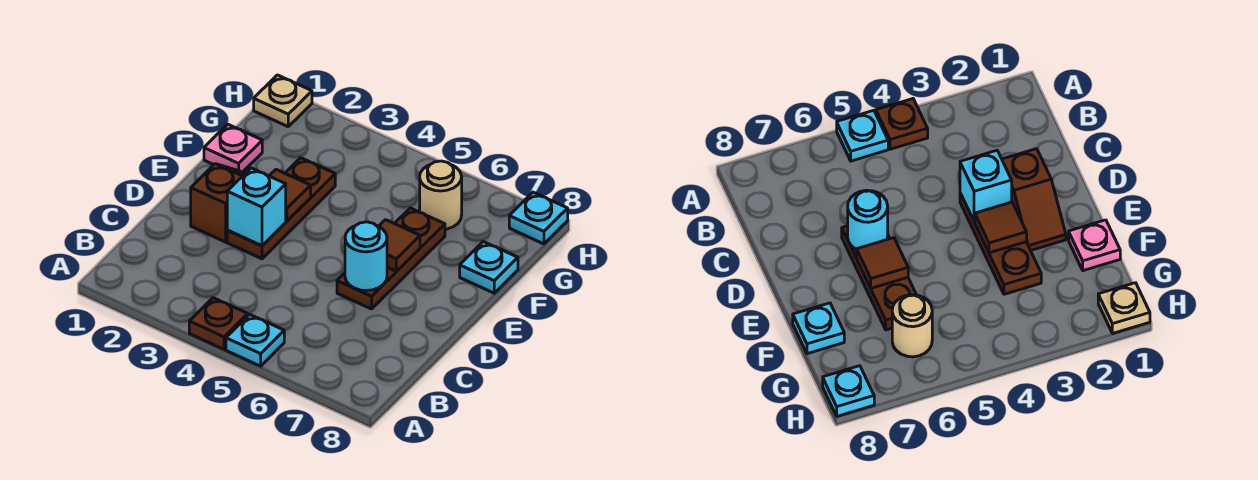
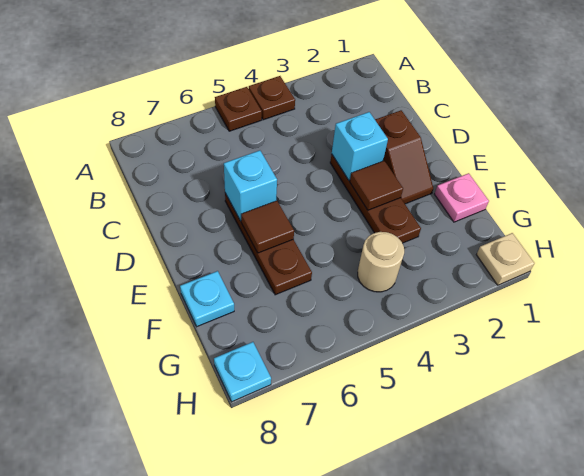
cyan plate A5 level 1 -> brown plate A5 level 1
cyan round brick D6 level 2 -> cyan brick D6 level 2
tan round brick G6 level 1 -> tan round brick G4 level 1

